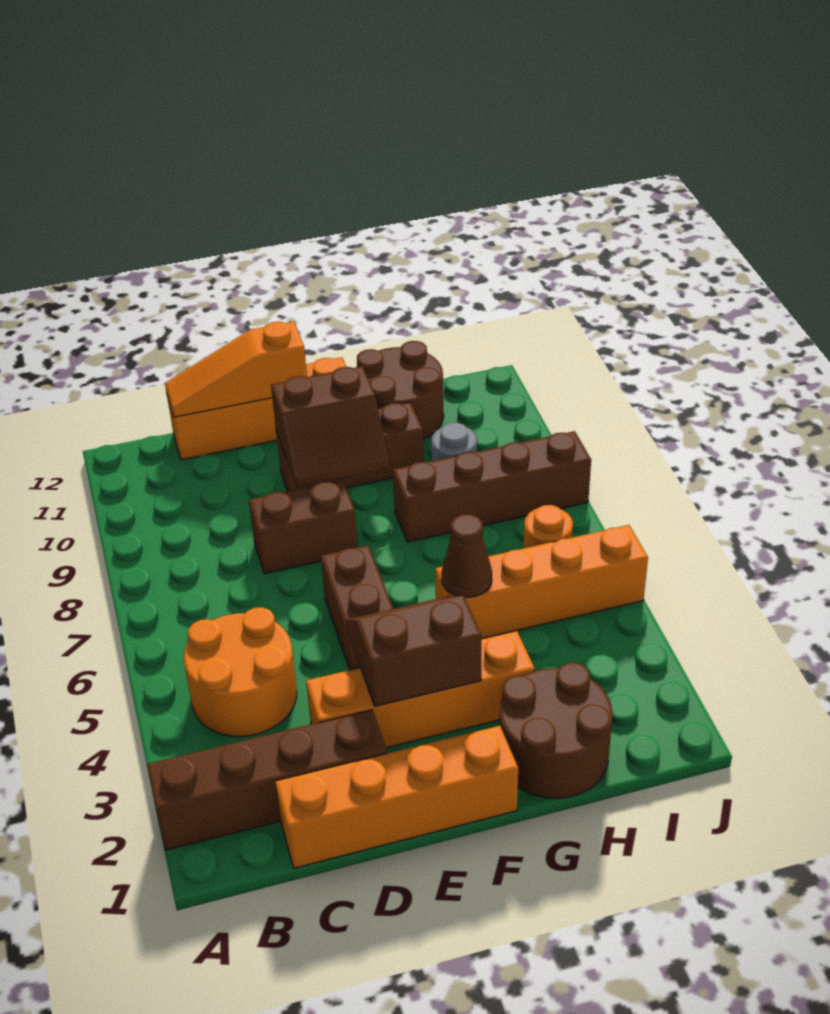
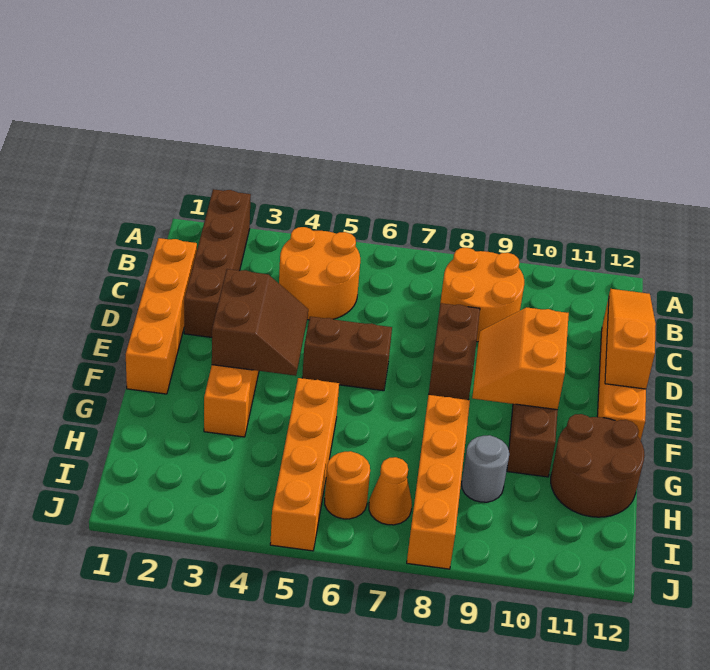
none -> orange round brick B8:C9 level 1
brown slope E9:F10 level 2 top 10 -> orange slope E9:F10 level 2 top 10
brown round brick G1:H2 level 1 -> none
brown cone G5 level 2 -> none
brown brick G8:J8 level 1 -> orange brick G8:J8 level 1
none -> orange cone I7 level 1

